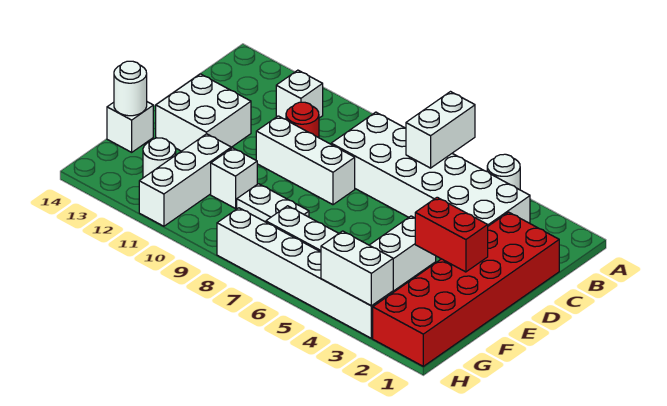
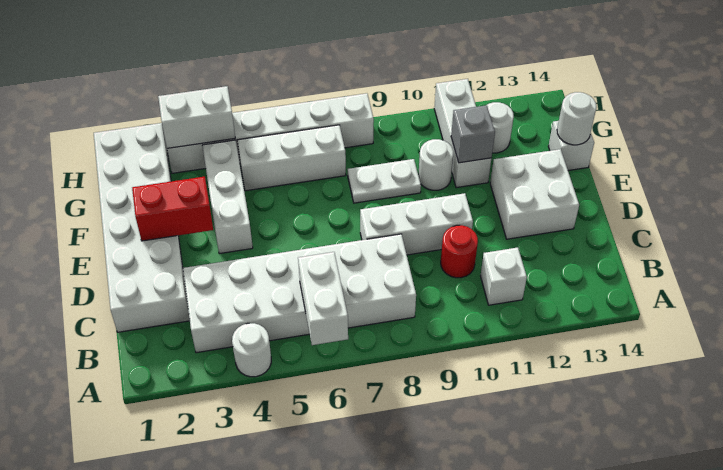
red brick C1:H2 level 1 -> white brick C1:H2 level 1
white brick F10 level 1 -> white round brick F10 level 1
none -> grey brick F11 level 2

